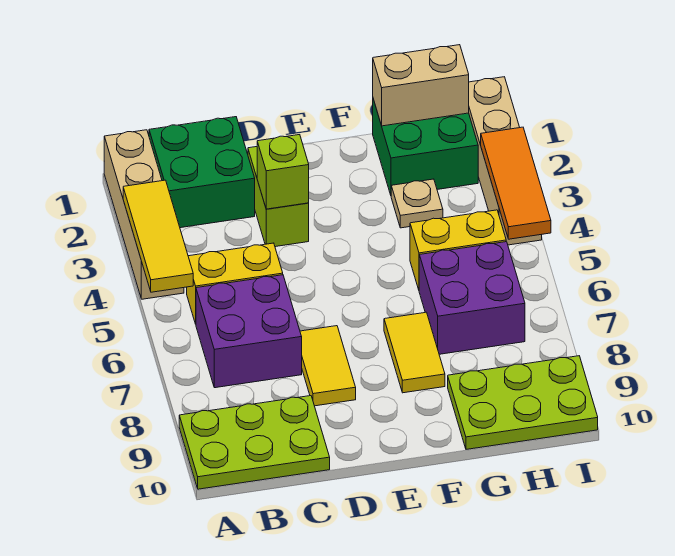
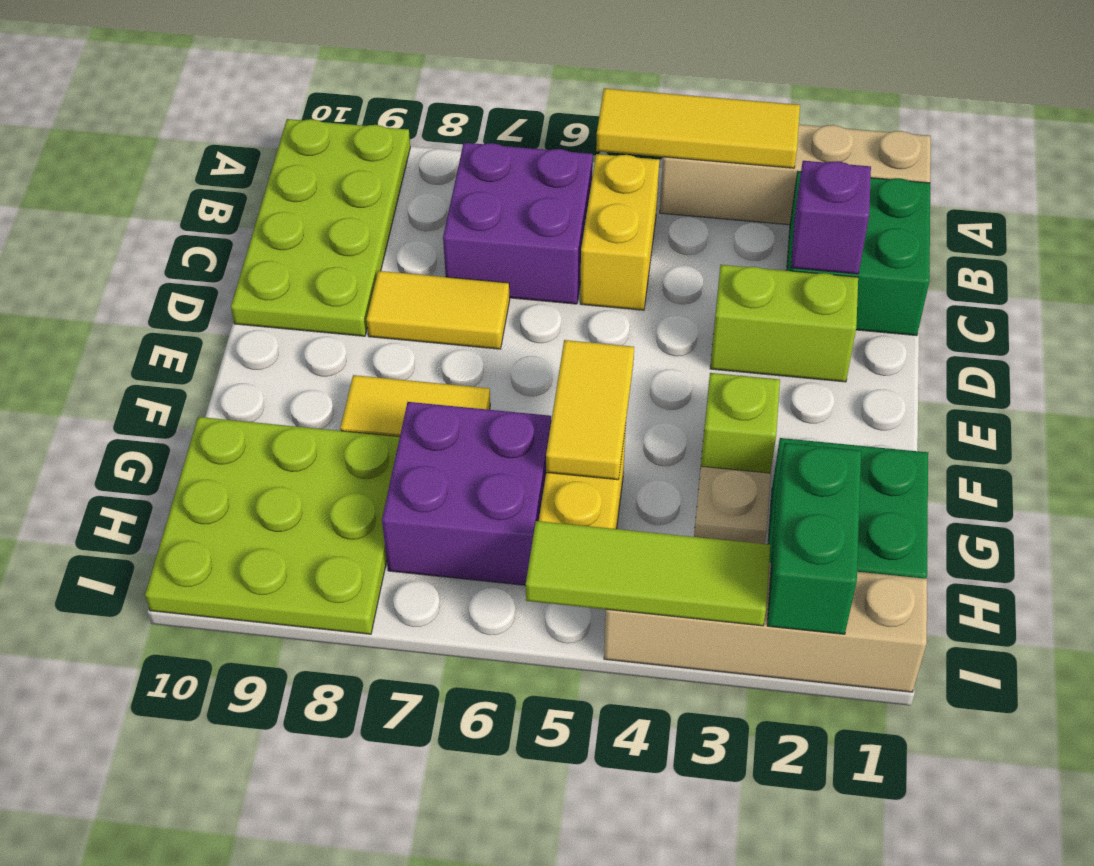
lime plate A9:C10 level 1 -> lime plate A9:D10 level 1
none -> purple brick C2 level 2
lime brick D3 level 2 -> lime brick F3 level 1
none -> yellow tile F5:G5 level 2
tan brick G1:H1 level 2 -> none
lime plate G9:I10 level 1 -> lime plate G8:I10 level 1
none -> green brick H2:I2 level 2
orange tile I3:I5 level 2 -> lime tile I3:I5 level 2

